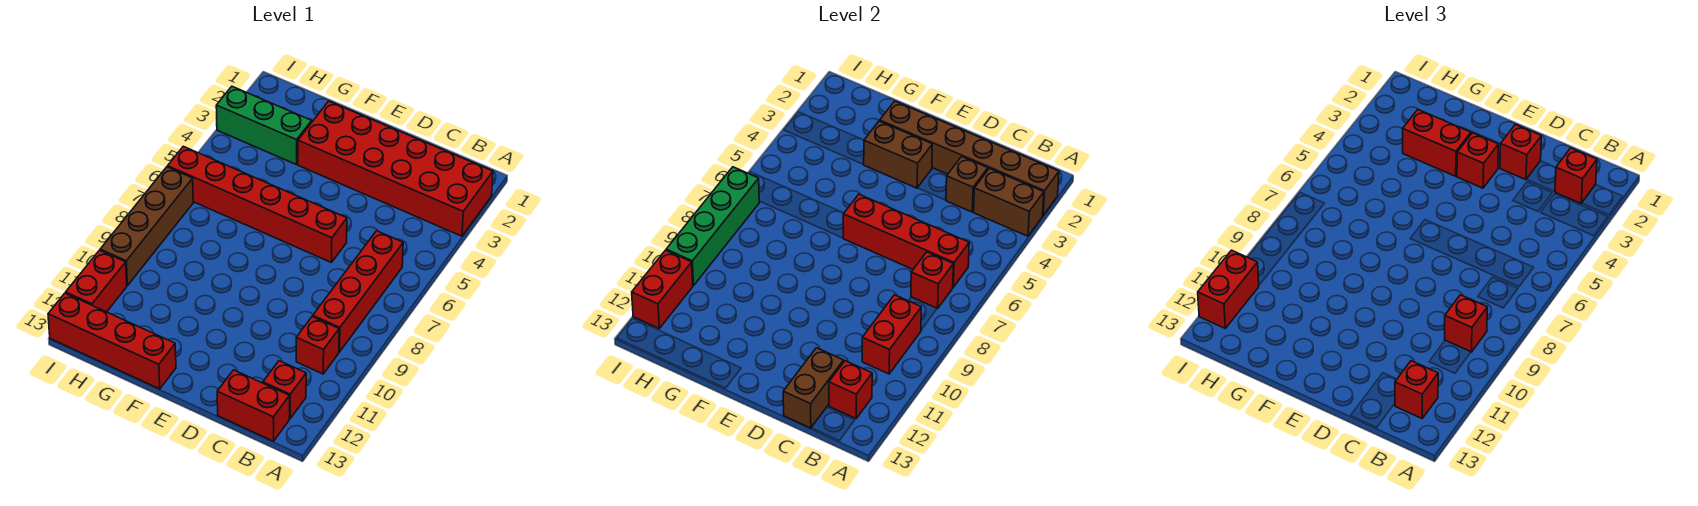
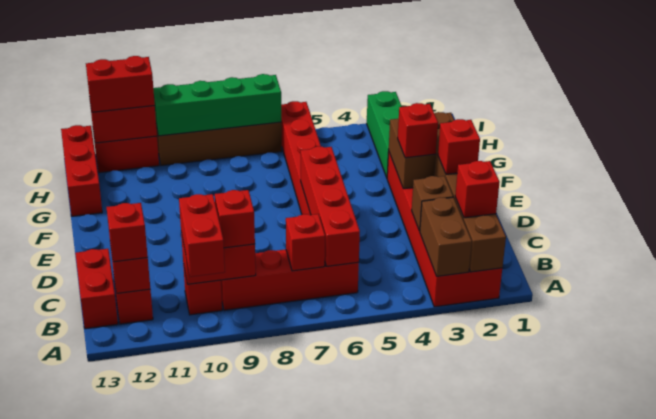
brown brick C12:C13 level 2 -> none
red brick F3:G3 level 3 -> red brick A10:B10 level 3
red brick F13:I13 level 1 -> red brick G13:I13 level 1

